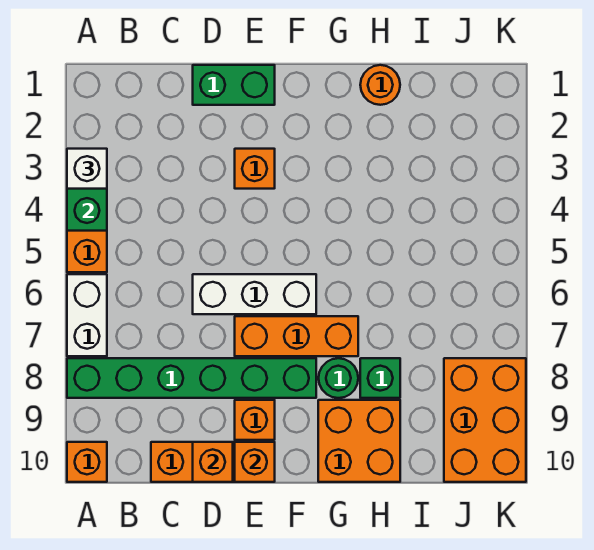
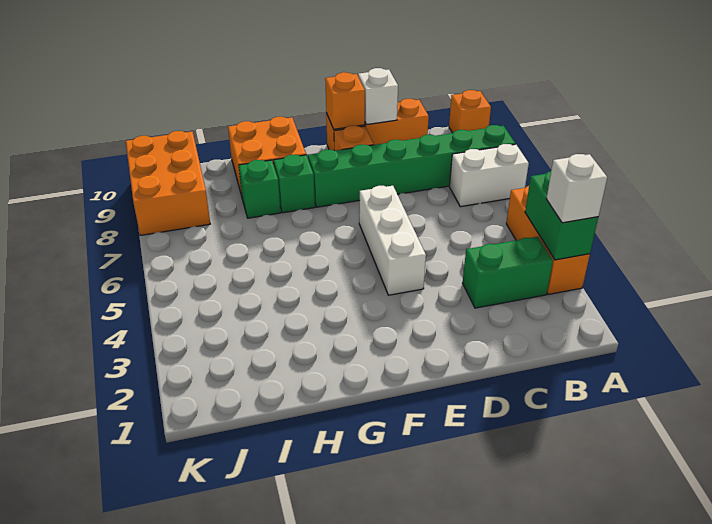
white brick A6:A7 level 1 -> white brick A7:B7 level 1
green brick D1:E1 level 1 -> green brick B3:C3 level 1
white brick D6:F6 level 1 -> white brick E4:E6 level 1
orange brick D10 level 2 -> white brick D10 level 2
orange brick E3 level 1 -> none
orange brick E7:G7 level 1 -> none
green round brick G8 level 1 -> green brick G8 level 1
orange round brick H1 level 1 -> none

